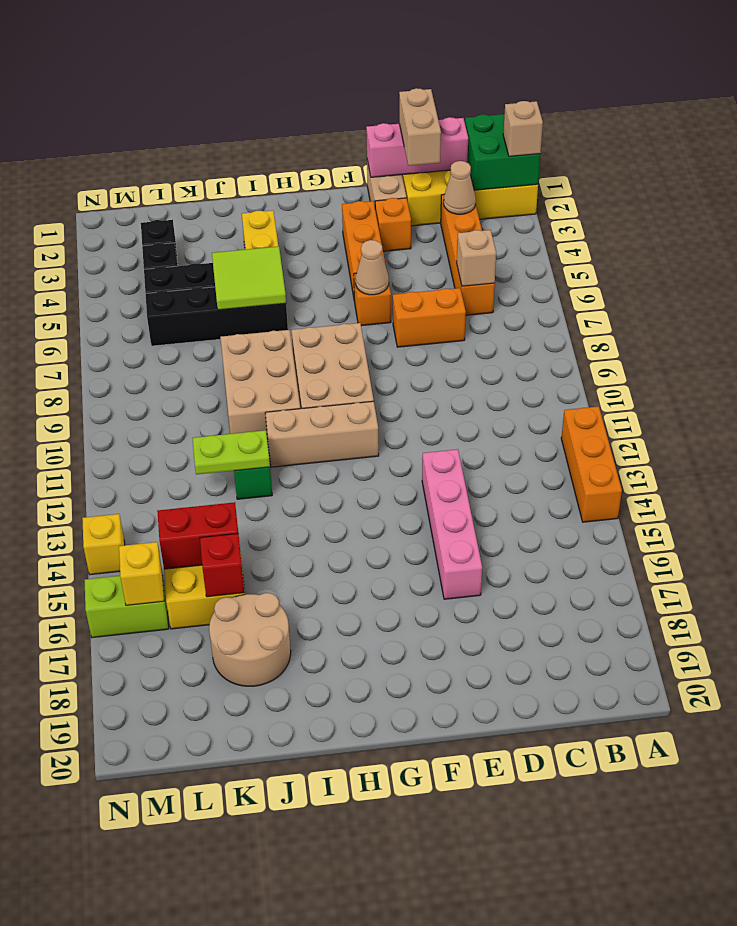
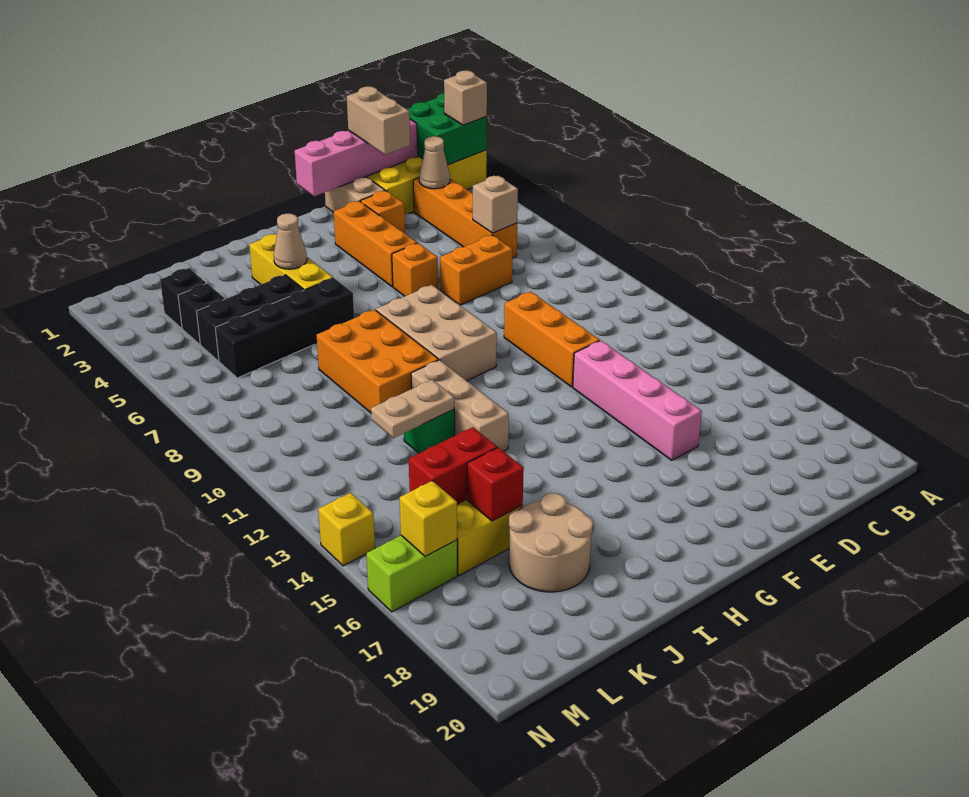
orange brick A12:A14 level 1 -> orange brick E10:E12 level 1
pink brick C1:E1 level 2 -> pink brick C1:F1 level 2
tan cone F6 level 2 -> tan cone I4 level 2
tan brick G11:I11 level 1 -> tan brick I11:I13 level 1
lime tile I5:J6 level 2 -> none
tan brick I8:J10 level 1 -> orange brick I8:J10 level 1
lime plate J12:K12 level 2 -> tan plate J12:K12 level 2

